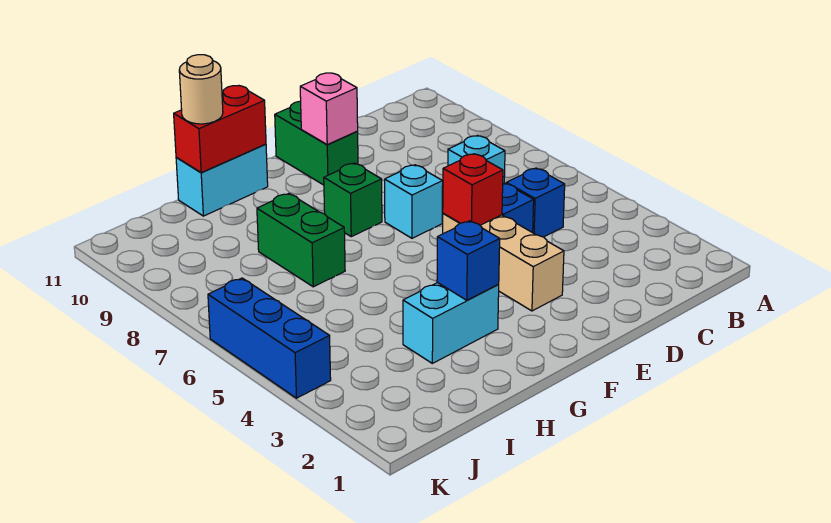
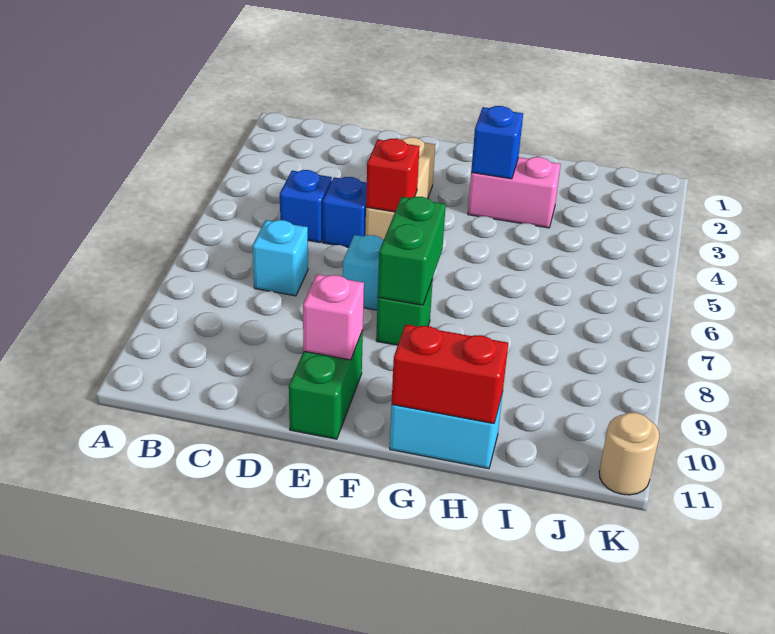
cyan brick G3:H3 level 1 -> pink brick G3:H3 level 1
green brick H7:H8 level 1 -> green brick F7:F8 level 2
tan round brick H11 level 3 -> tan round brick K11 level 1
blue brick K4:K6 level 1 -> none

